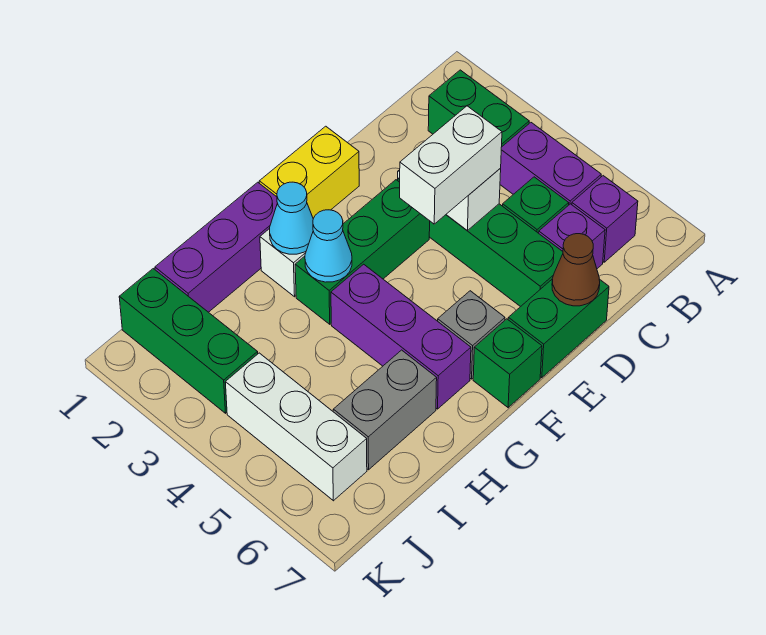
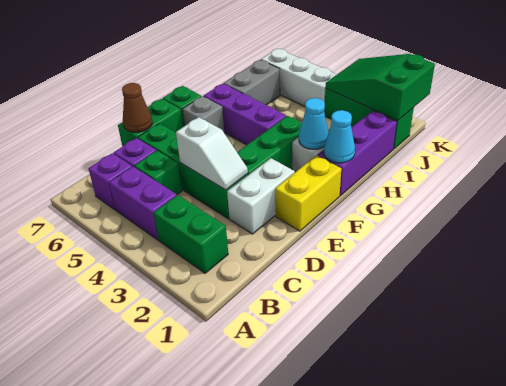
white brick D4:E4 level 3 -> white brick D2:E2 level 1
cyan cone G3 level 2 -> cyan cone G1 level 2
none -> green slope J1:K3 level 2 top 1

